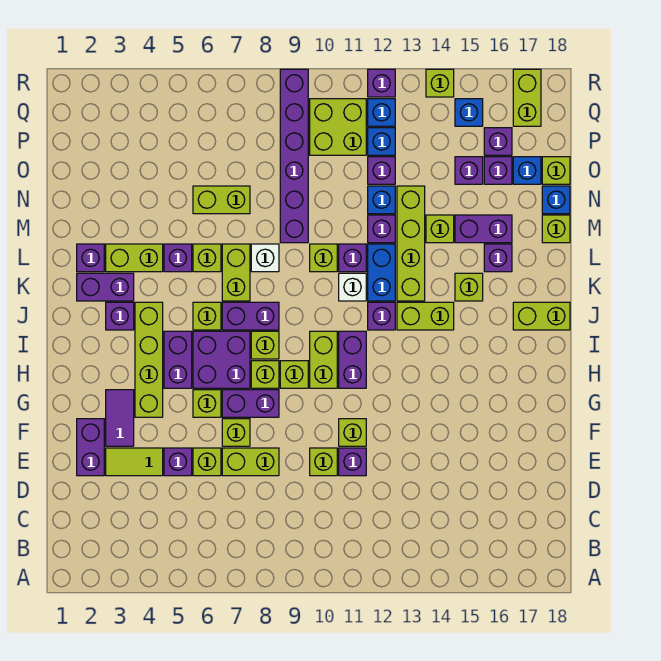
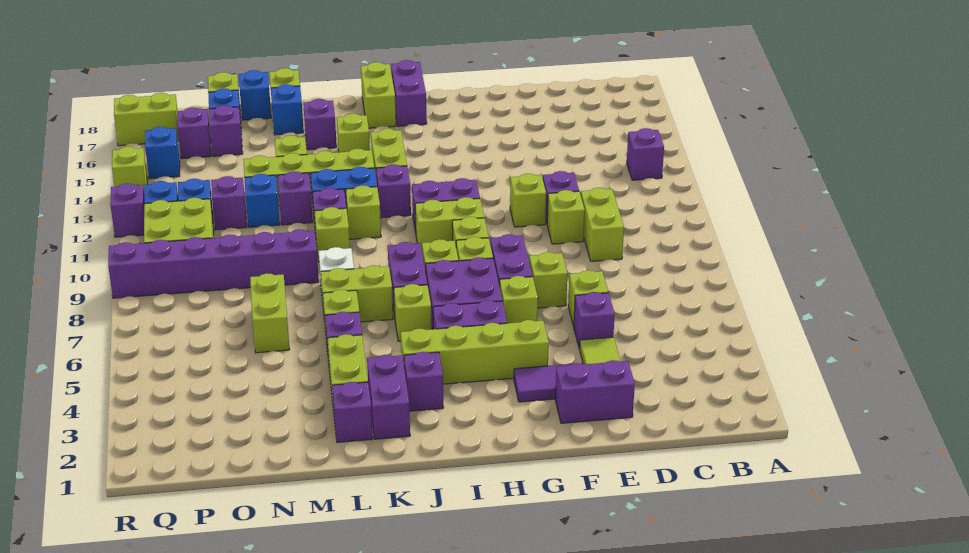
lime brick E7:E8 level 1 -> lime brick D9:D10 level 1
white brick K11 level 1 -> lime brick K11 level 1
purple brick M15:M16 level 1 -> purple brick I17:I18 level 1
none -> blue brick M17 level 1
purple brick O15 level 1 -> purple brick B13 level 1

